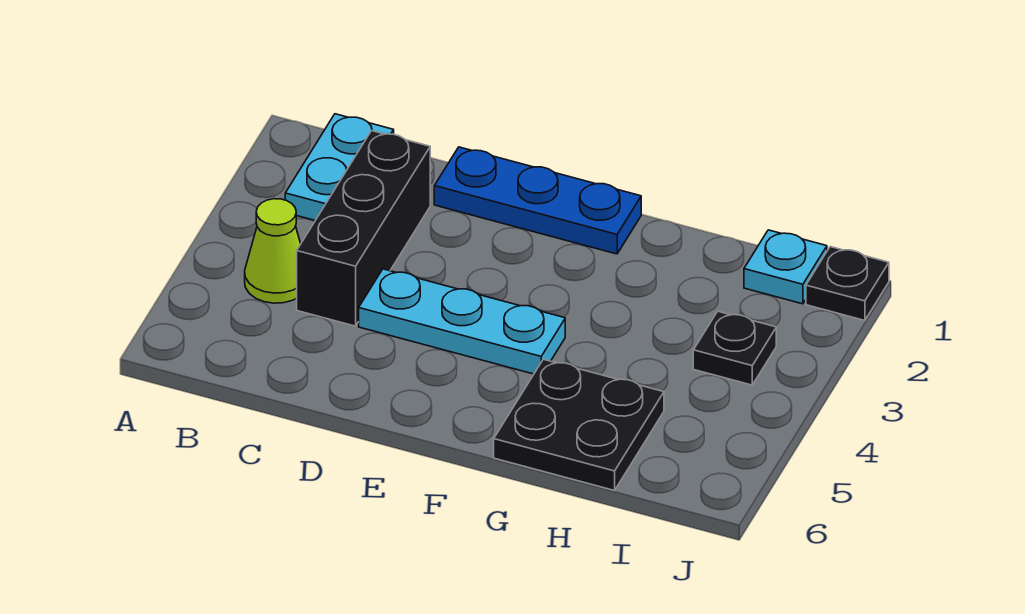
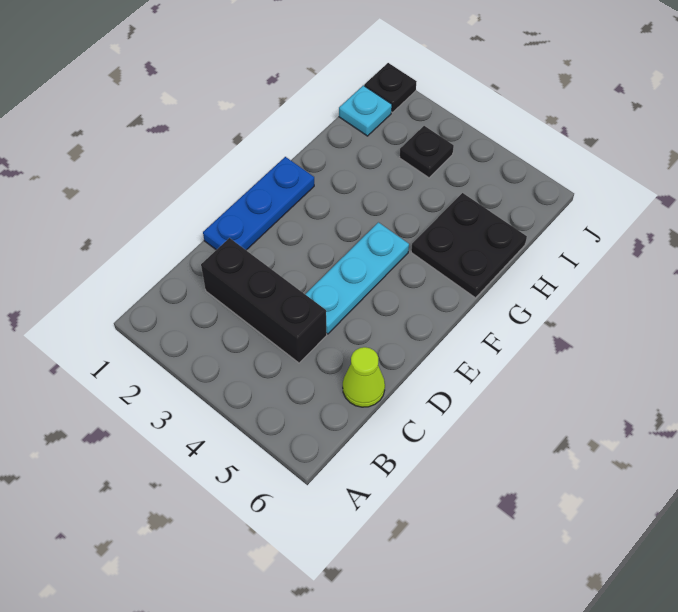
cyan plate B1:B2 level 1 -> none
lime cone B4 level 1 -> lime cone C6 level 1

